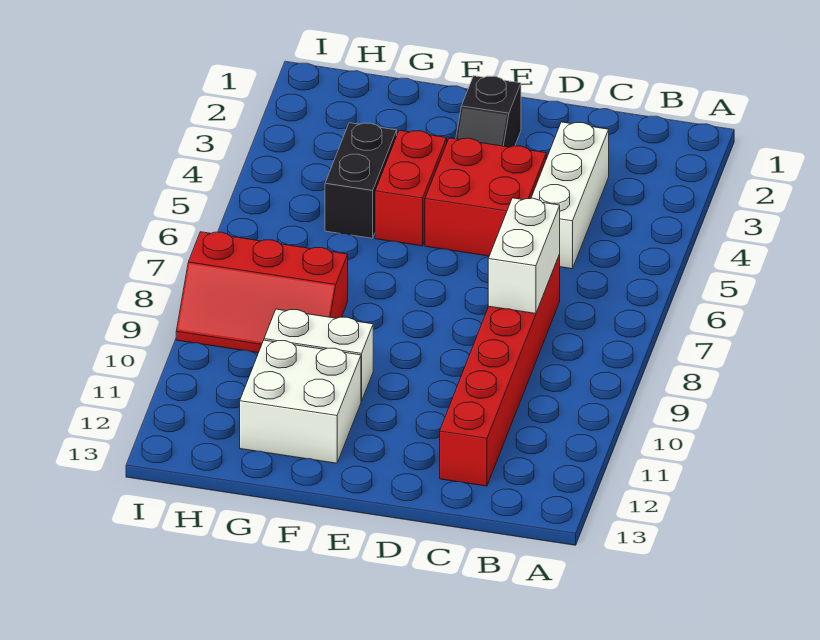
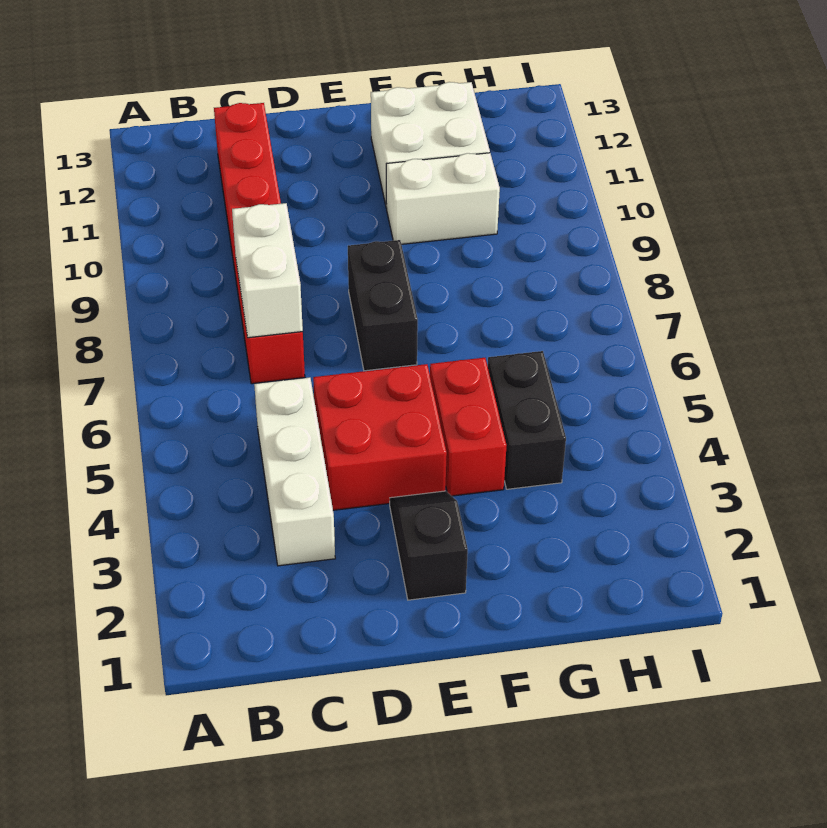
none -> black brick E7:E8 level 1
red slope G8:I9 level 1 top 8 -> none

